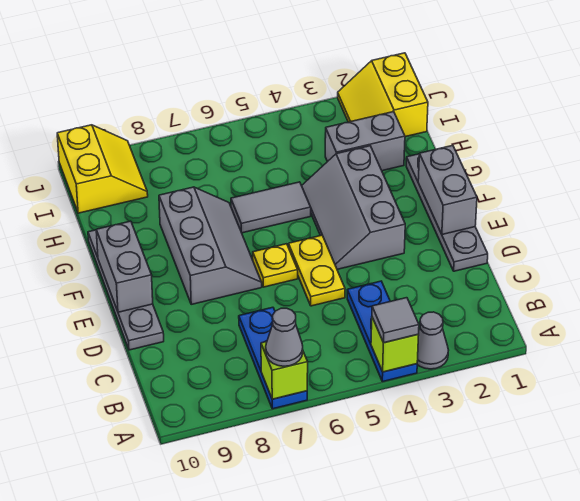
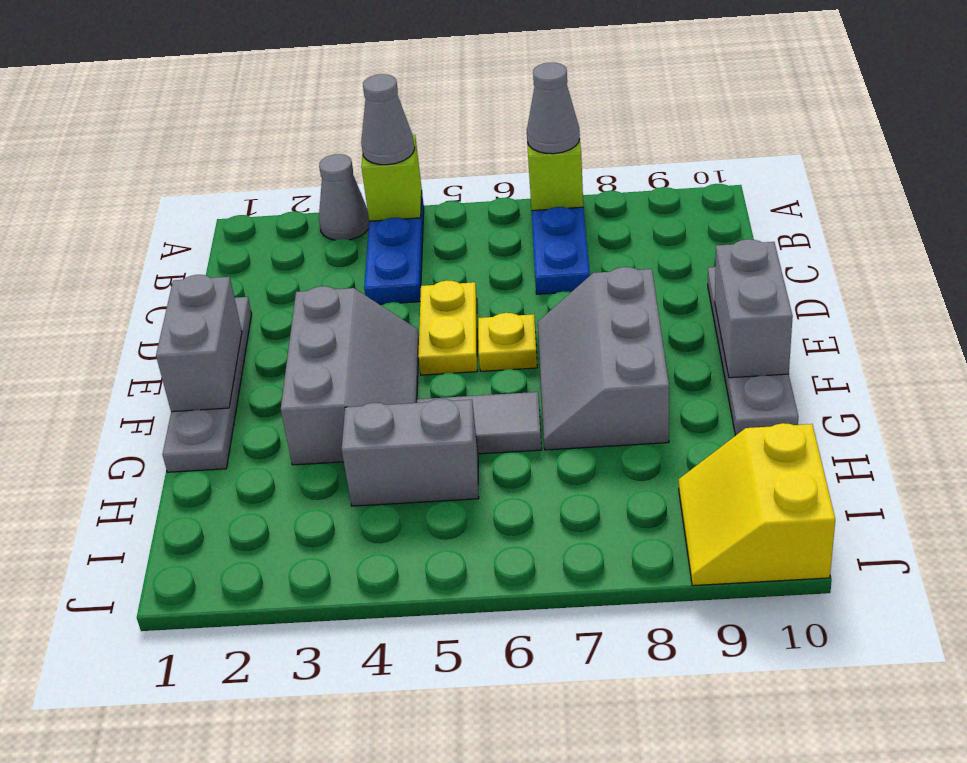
grey tile A4 level 3 -> grey cone A4 level 3
grey brick H2:H3 level 1 -> grey brick H4:H5 level 1
yellow slope I1:J2 level 1 top 1 -> none

